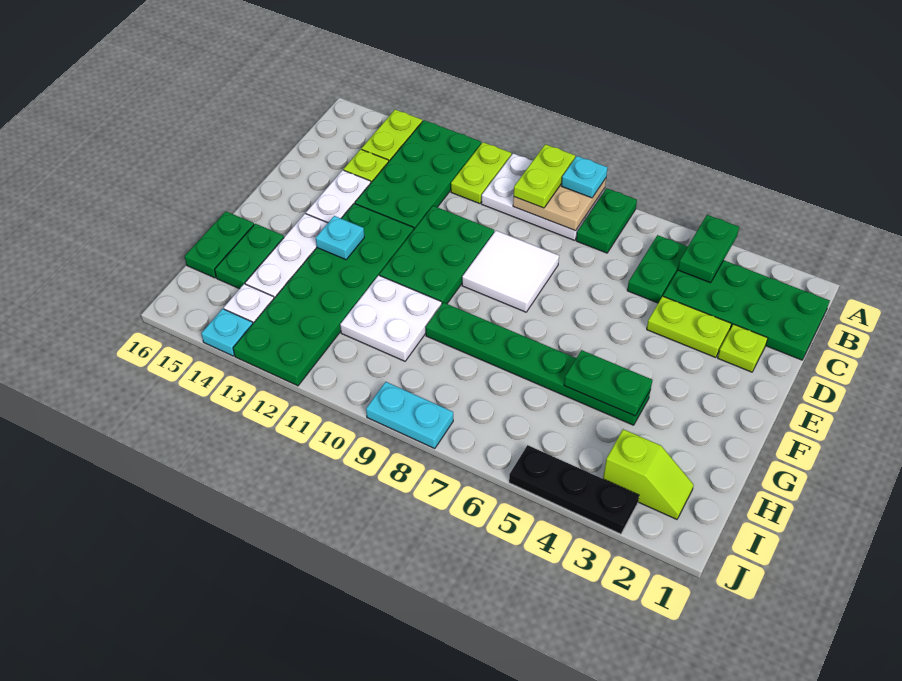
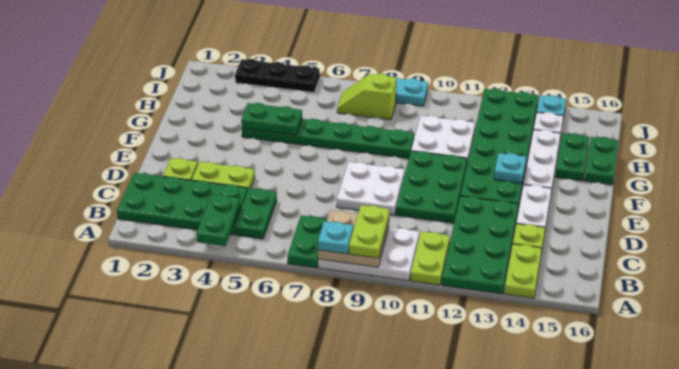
white tile D8:E9 level 1 -> white plate D8:E9 level 1
lime slope I2:I3 level 1 top 3 -> lime slope I7:I8 level 1 top 8

